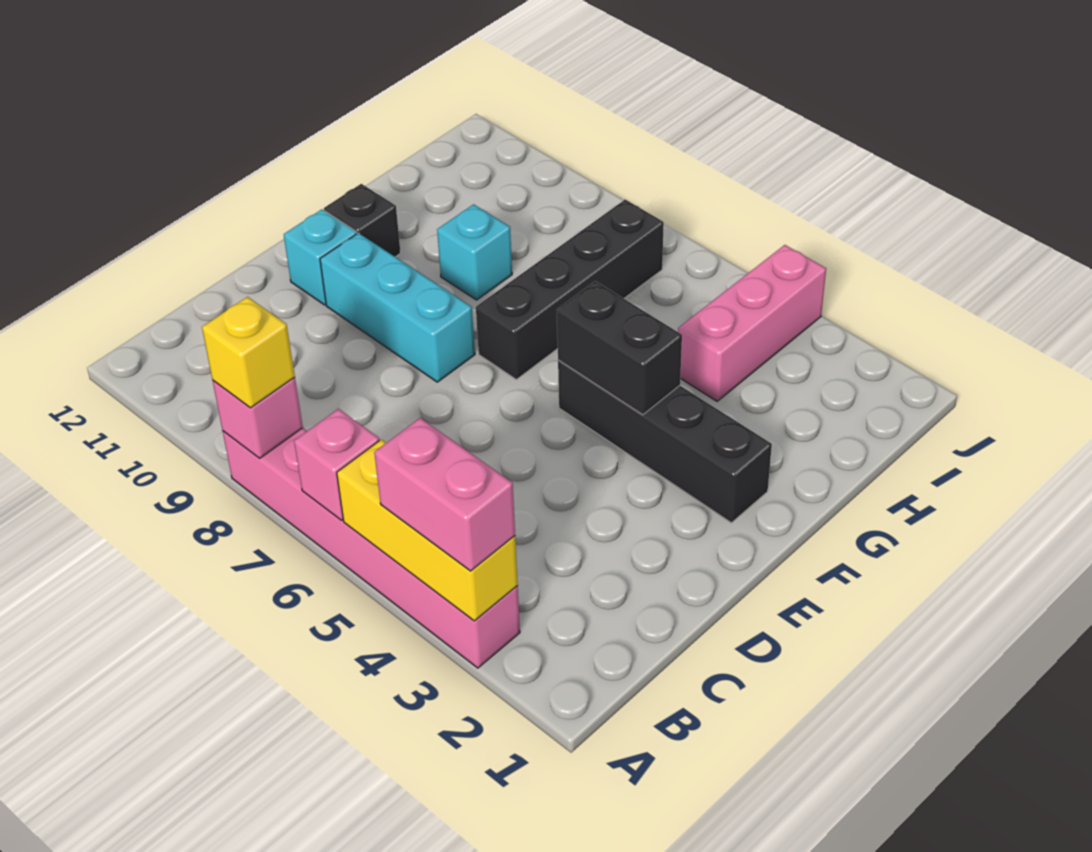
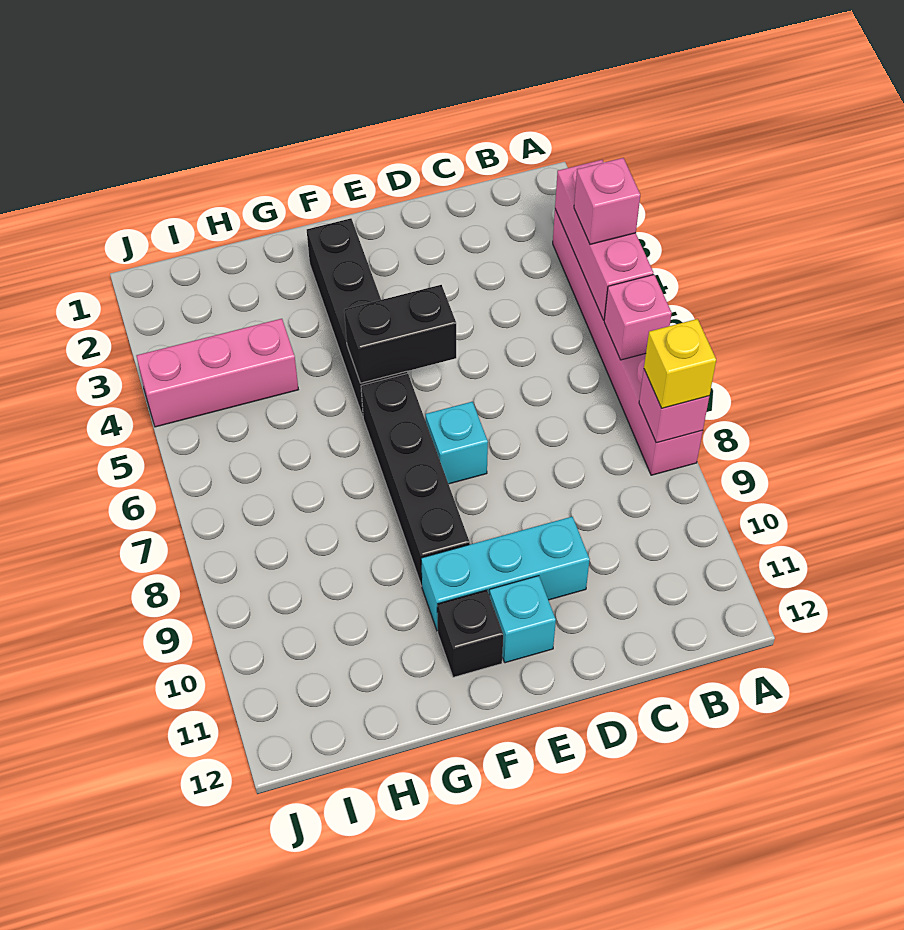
yellow brick A3:A5 level 2 -> pink brick A3:A5 level 2
pink brick A3:A4 level 3 -> pink brick A4 level 3
cyan brick E8:E10 level 1 -> cyan brick D10:F10 level 1
black brick F4:F5 level 2 -> black brick E5:F5 level 2
black brick F7:I7 level 1 -> black brick F6:F9 level 1
cyan brick G9 level 1 -> cyan brick E7 level 1

